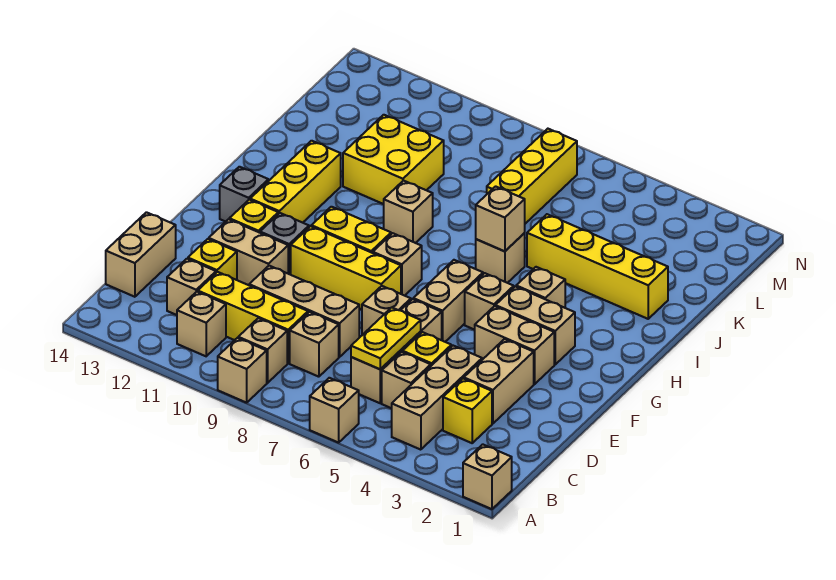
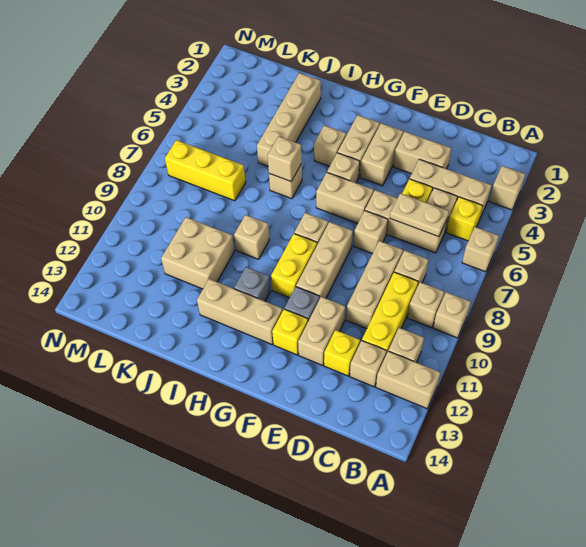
tan brick A1 level 1 -> tan brick A3 level 1
yellow brick C3 level 1 -> yellow brick B5 level 1
yellow plate C6:D6 level 2 -> tan plate C6:D6 level 2
tan brick C14:D14 level 1 -> tan brick A12:B12 level 1
yellow brick F8:F10 level 1 -> tan brick F8:F10 level 1
yellow brick G12:I12 level 1 -> tan brick G12:I12 level 1
grey brick G13 level 1 -> grey brick H11 level 1
yellow brick J2:J5 level 1 -> tan brick J2:J5 level 1
yellow brick J10:K11 level 1 -> tan brick J10:K11 level 1

